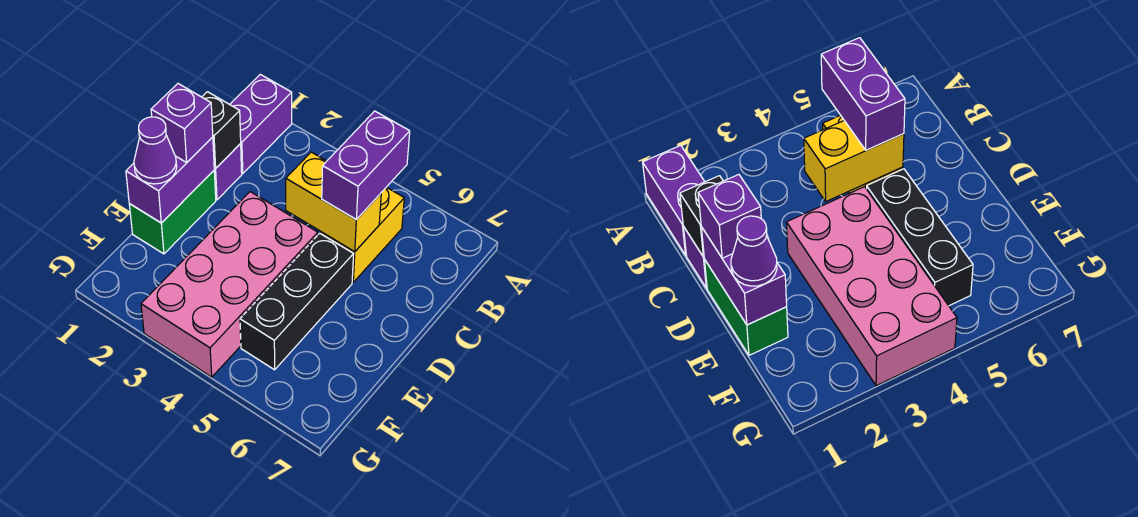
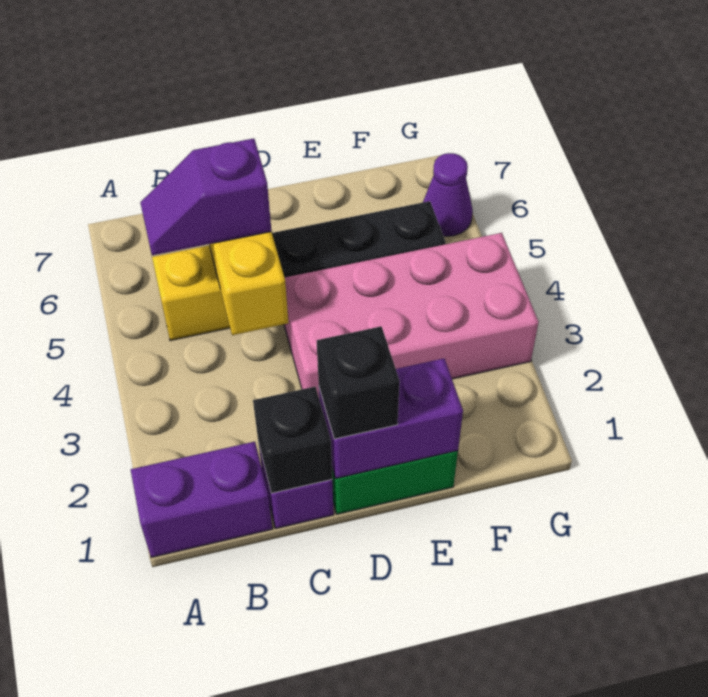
purple brick B5:C5 level 3 -> purple slope B5:C5 level 3 top C
purple brick D1 level 3 -> black brick D1 level 3
purple cone E1 level 3 -> purple cone G6 level 1

